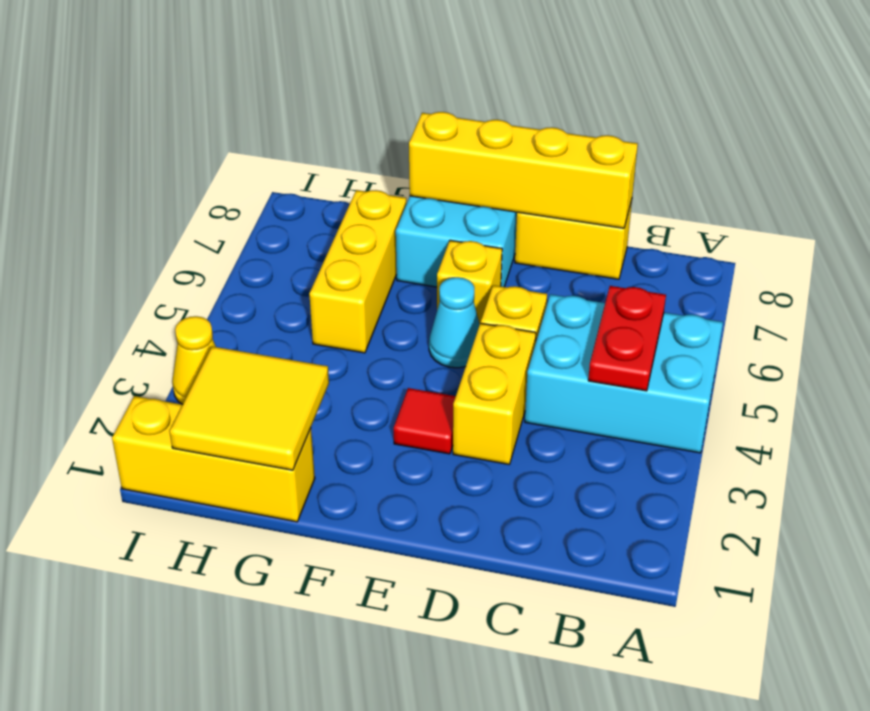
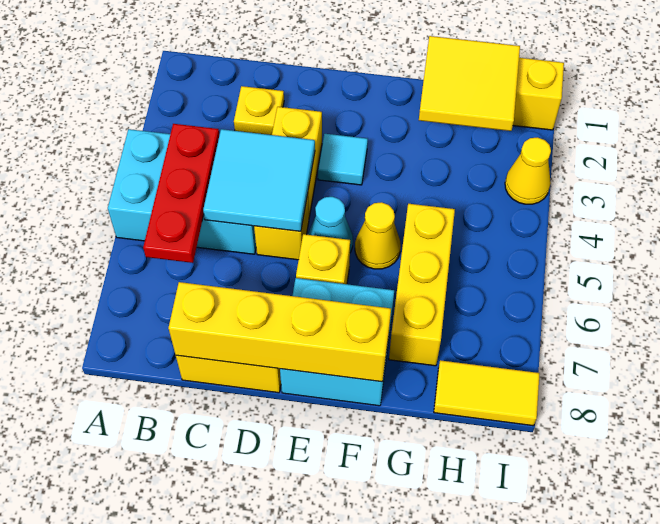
red plate B4:B5 level 2 -> red plate B4:B6 level 2
none -> yellow plate C2 level 1
none -> cyan tile C4:D5 level 2
red tile E3 level 1 -> cyan tile E3 level 1
none -> yellow cone F5 level 1
none -> yellow tile H8:I8 level 1

